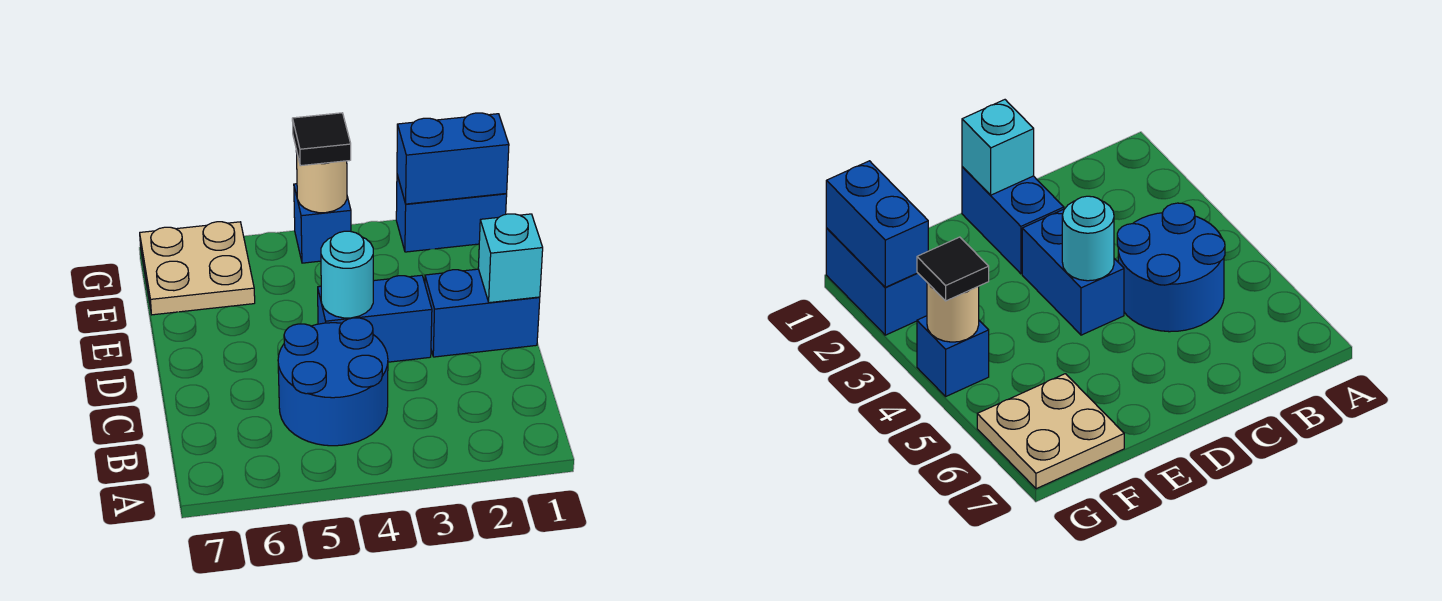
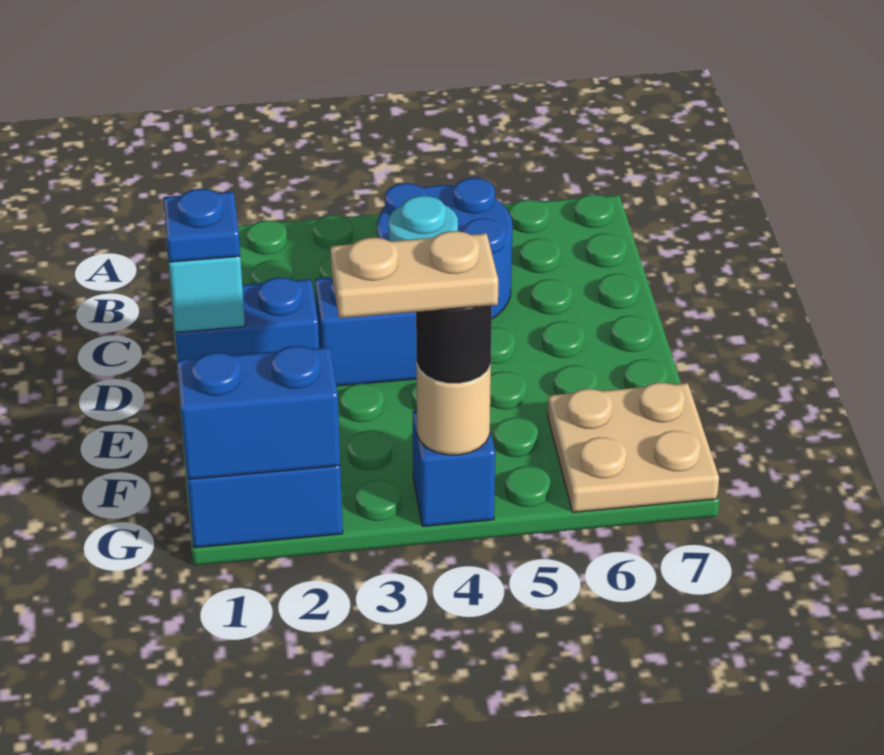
none -> blue plate D1 level 3
none -> tan plate G3:G4 level 4
black tile G4 level 3 -> black round brick G4 level 3

